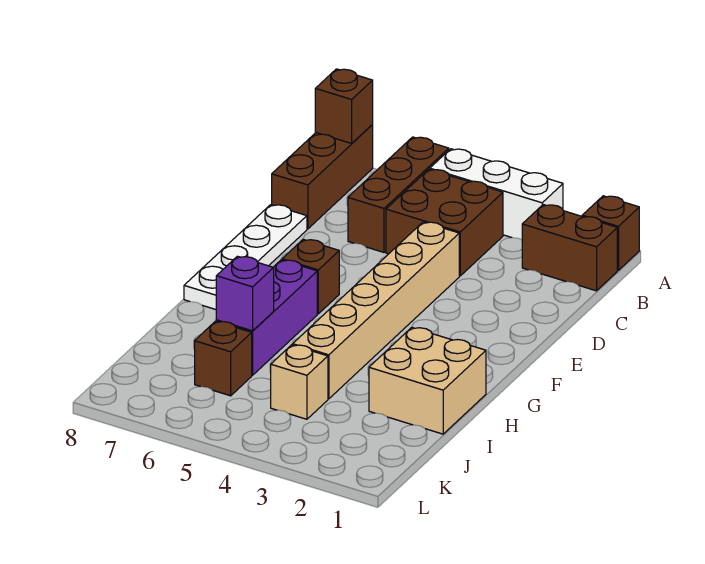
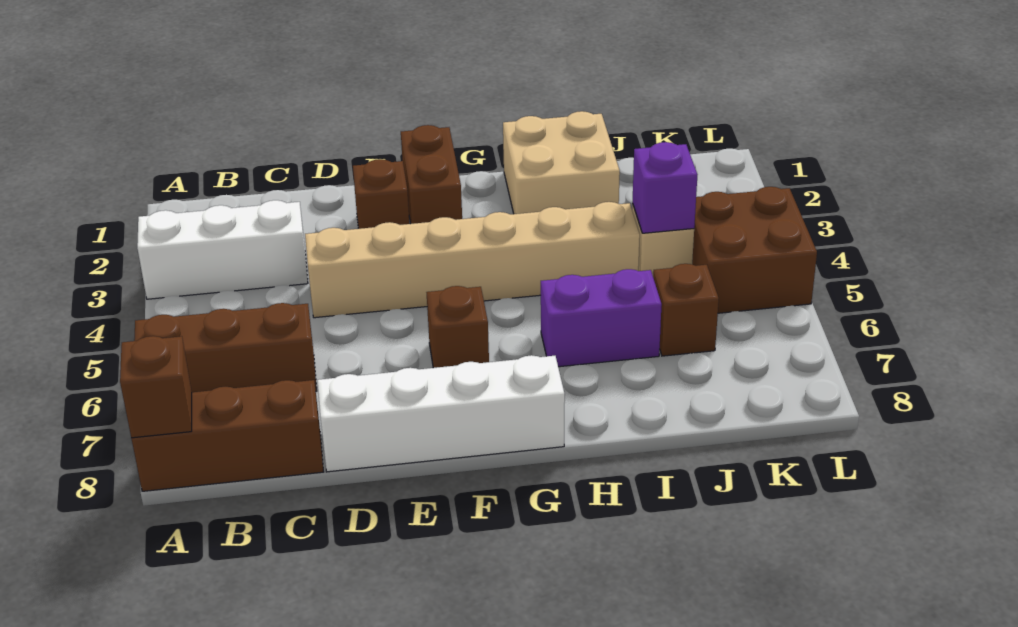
brown brick A1 level 1 -> brown brick E2 level 1
white brick A3:A5 level 1 -> white brick A3:C3 level 1
brown brick B1:B2 level 1 -> brown brick F1:F2 level 1
brown brick B4:C5 level 1 -> brown brick K4:L5 level 1
white plate D8:G8 level 1 -> white brick D8:G8 level 1
purple brick G6:I6 level 1 -> purple brick H6:I6 level 1
purple brick I6 level 2 -> purple brick J4 level 2

